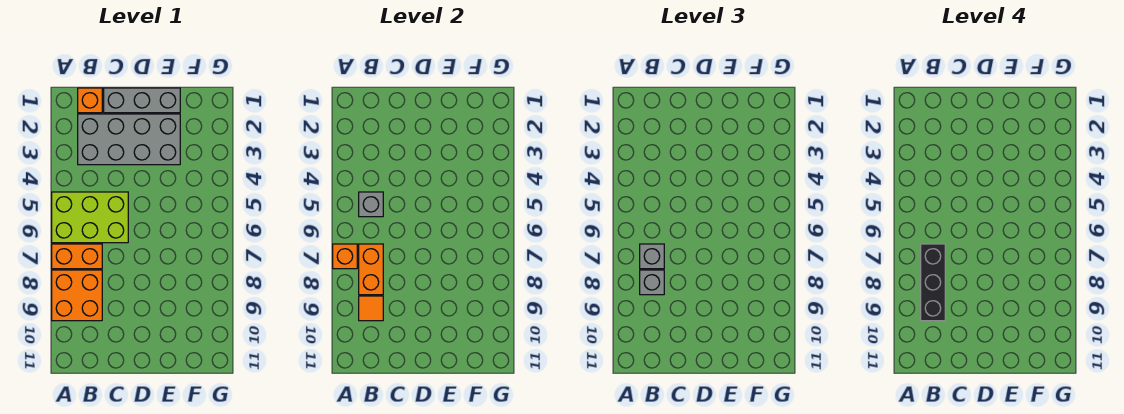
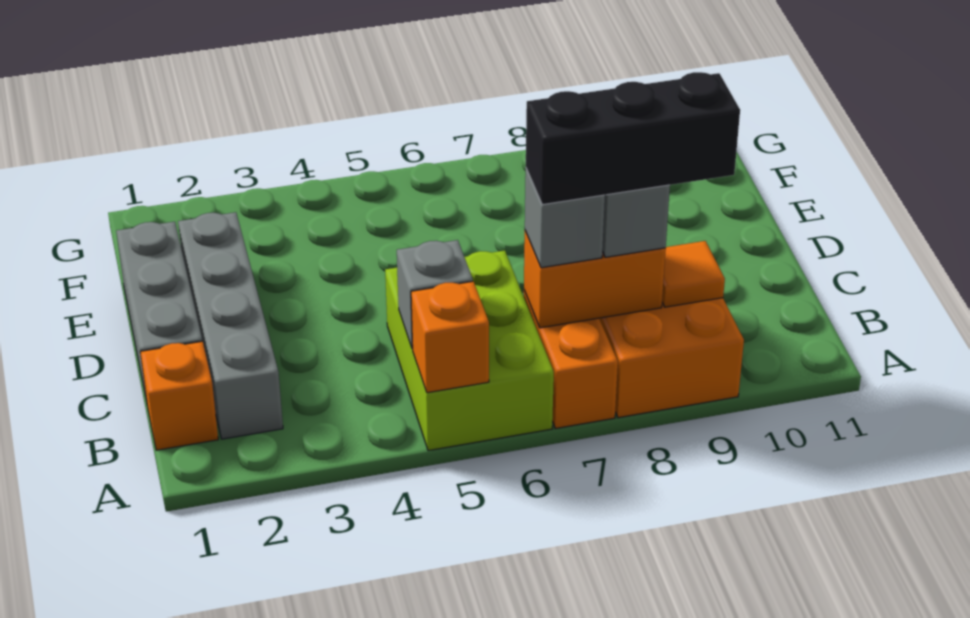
orange brick A7 level 2 -> orange brick A5 level 2
grey brick B2:E3 level 1 -> grey brick B2:E2 level 1

